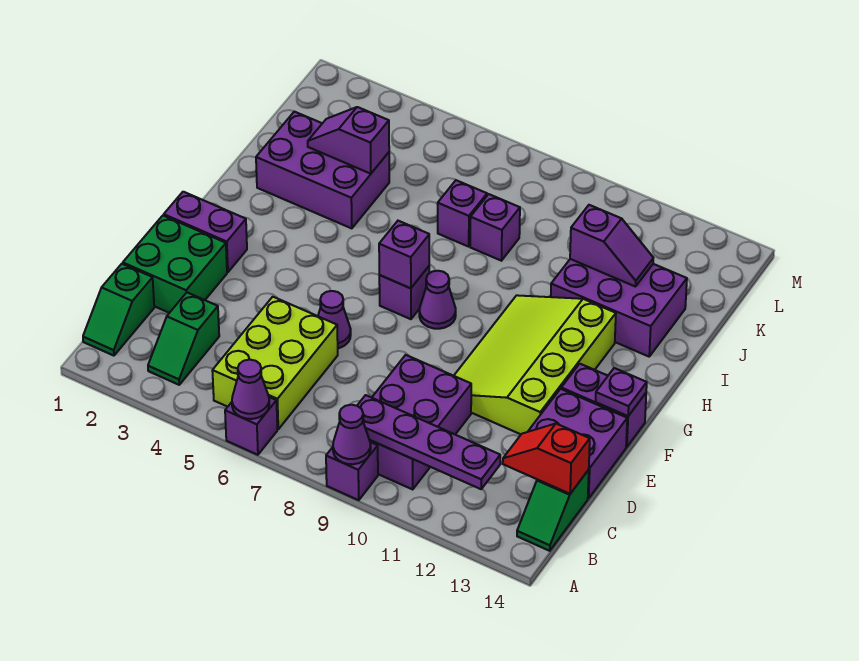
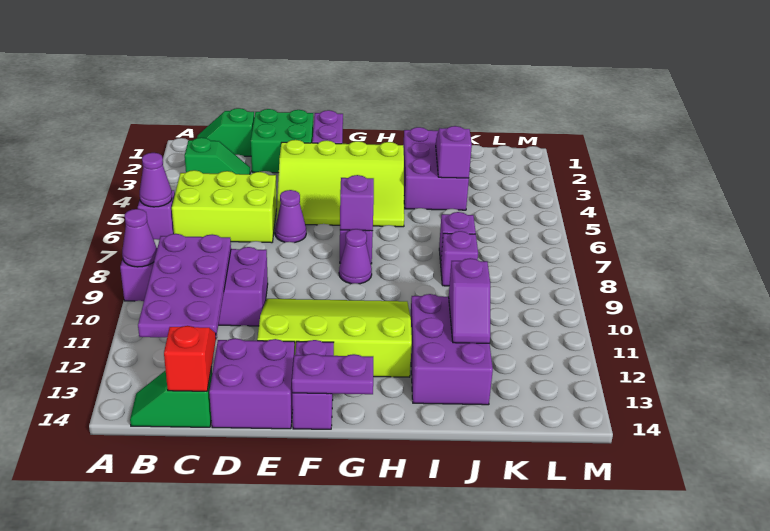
green slope B3:C3 level 1 top C -> green slope B3:C3 level 1 top B
purple plate B9:B12 level 2 -> purple plate B9:C12 level 2
none -> lime slope E3:H5 level 1 top 3
purple plate F14 level 2 -> purple plate F14:G14 level 2

